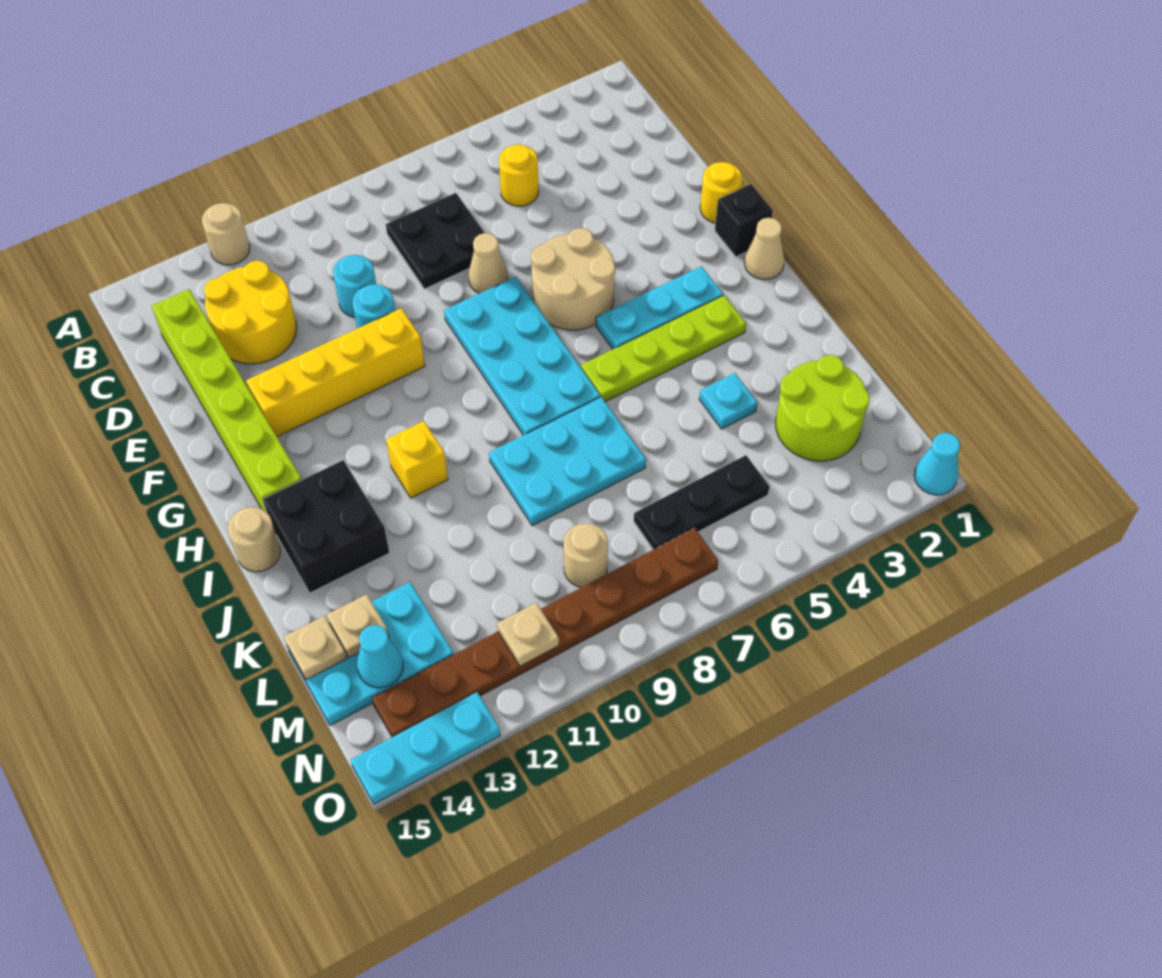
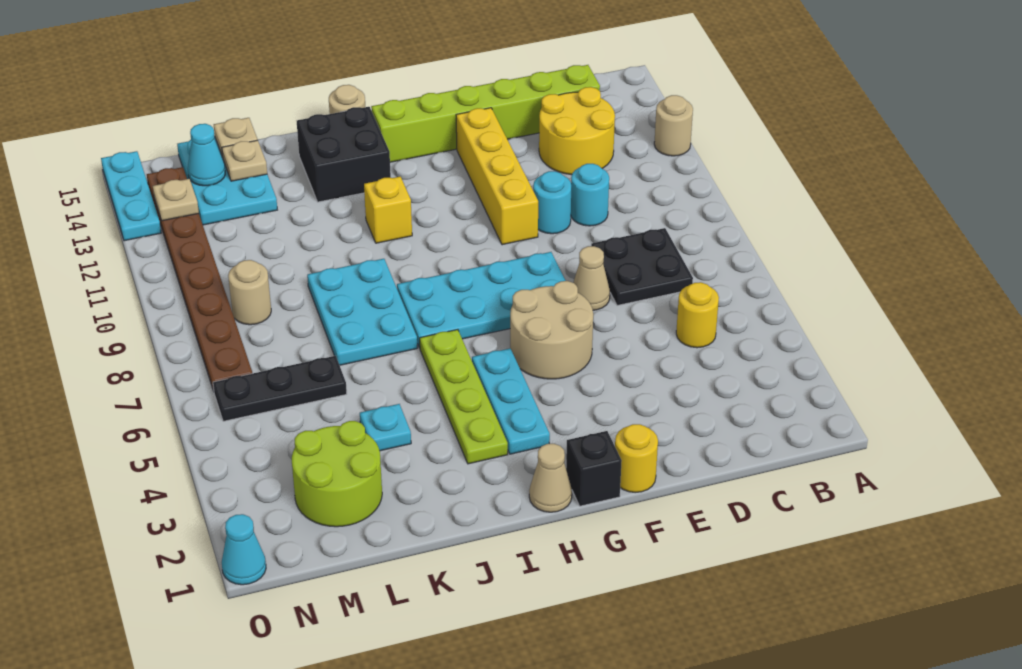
black plate M5:M7 level 1 -> black plate L6:N6 level 1
tan plate N11 level 2 -> tan plate N13 level 2

